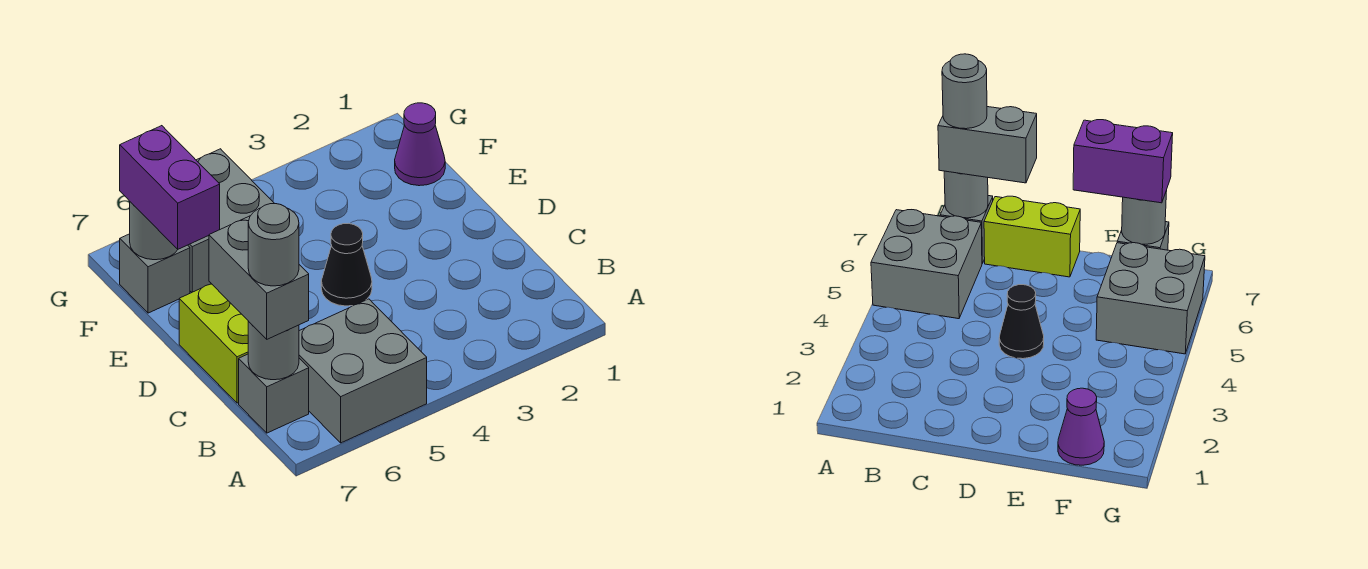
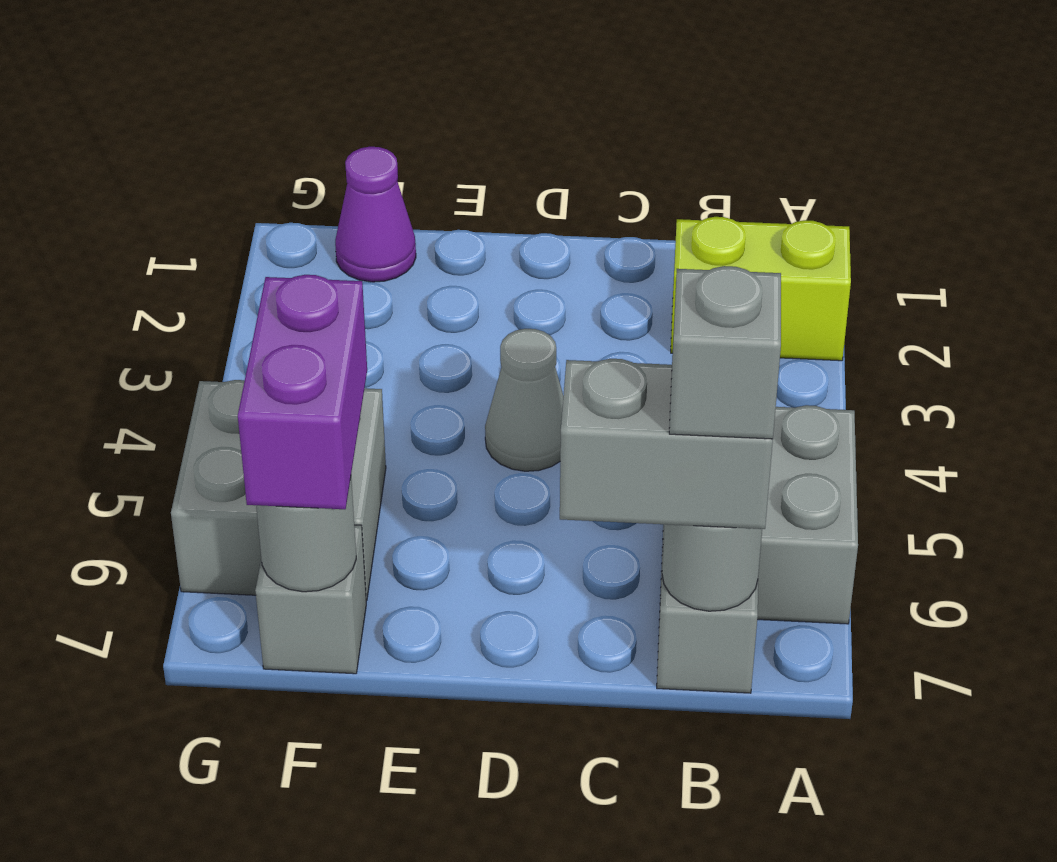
grey round brick B7 level 4 -> grey brick B7 level 4
lime brick C7:D7 level 1 -> lime brick A2:B2 level 1
black cone D4 level 1 -> grey cone D4 level 1
purple brick E7:F7 level 3 -> purple brick F6:F7 level 3

